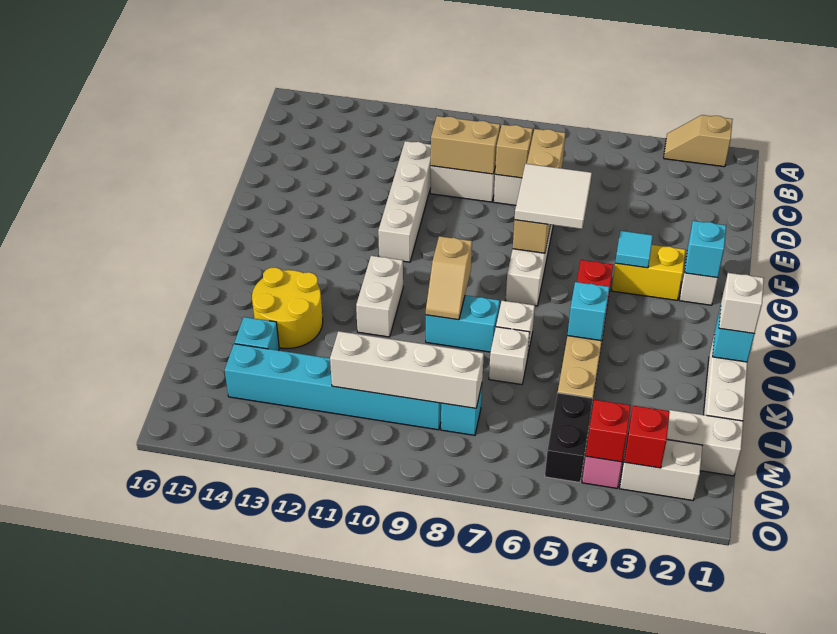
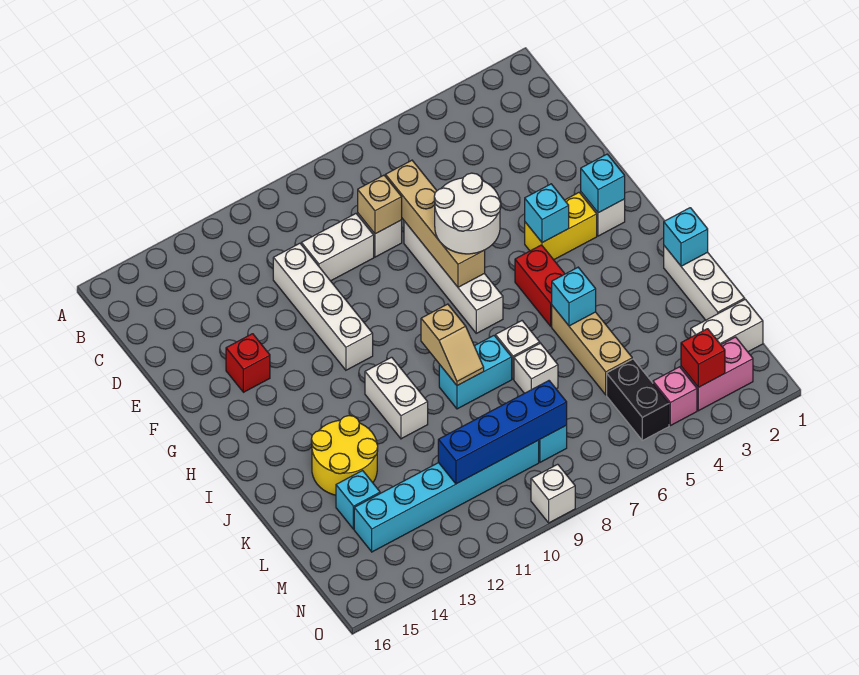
tan slope A2:A3 level 1 top 2 -> none
tan brick D9:D10 level 2 -> none
white tile F6:G7 level 3 -> white round brick F6:G7 level 3
cyan tile G4 level 2 -> cyan brick G4 level 2
white brick J1 level 3 -> white brick O9 level 1
white brick M8:M11 level 2 -> blue brick M8:M11 level 2
white brick N2:N3 level 1 -> pink brick N2:N3 level 1
red brick N4 level 2 -> red brick F14 level 1

